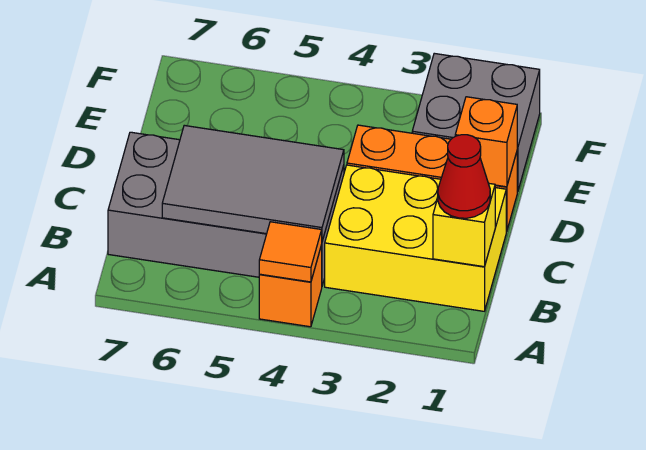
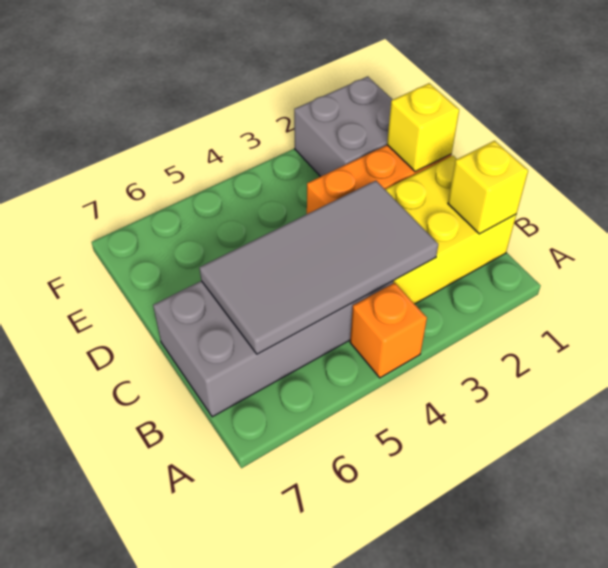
orange tile A4 level 2 -> none
red cone B1 level 3 -> none
grey tile B4:C6 level 2 -> grey tile B3:C6 level 2
orange brick D1 level 2 -> yellow brick D1 level 2

